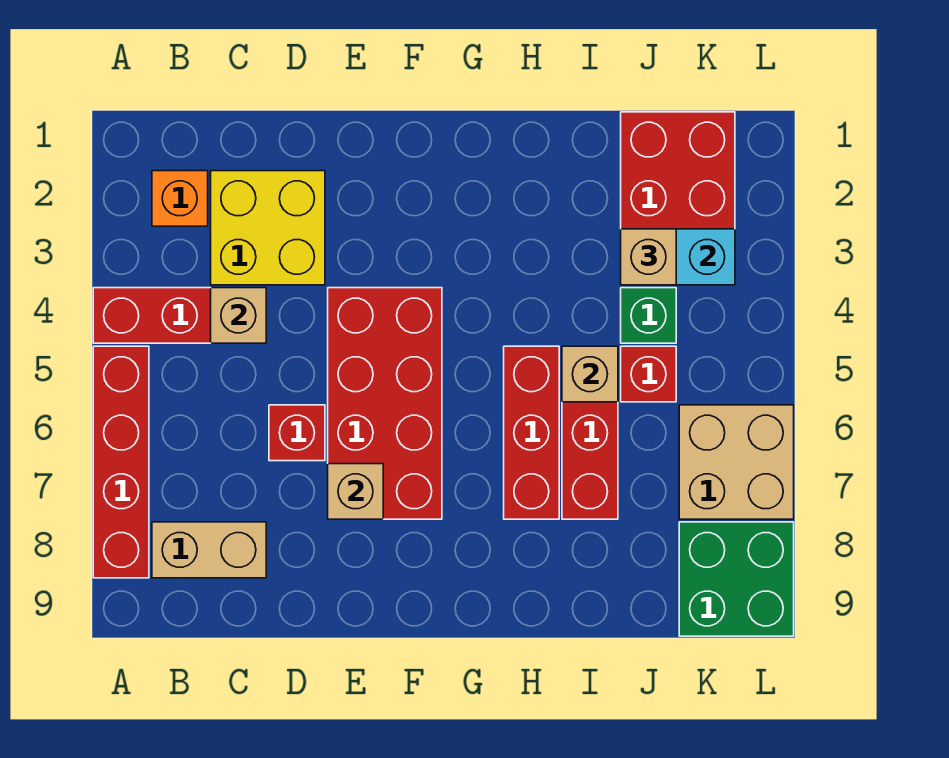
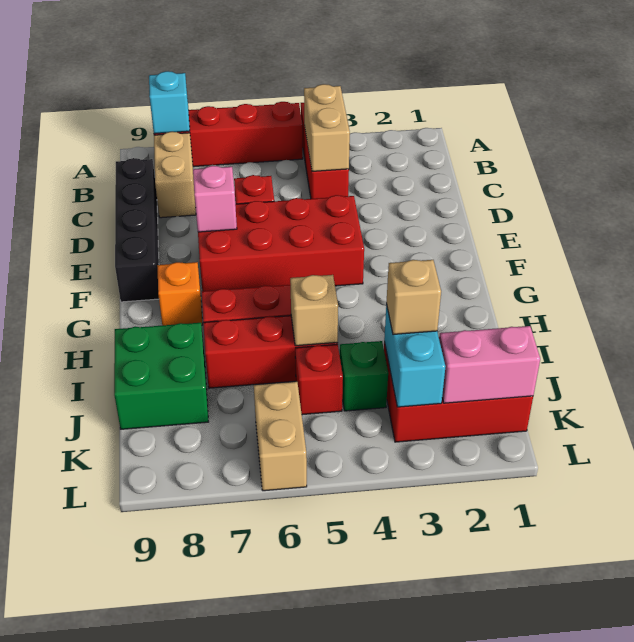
none -> cyan brick A8 level 2
orange brick B2 level 1 -> orange brick G8 level 1
yellow brick C2:D3 level 1 -> none
tan brick C4 level 2 -> tan brick B4:C4 level 2
none -> black brick C9:F9 level 1
tan brick E7 level 2 -> pink brick E7 level 2
none -> pink brick K1:K2 level 2
tan brick K6:L7 level 1 -> tan brick K6:L6 level 1
green brick K8:L9 level 1 -> green brick I8:J9 level 1

